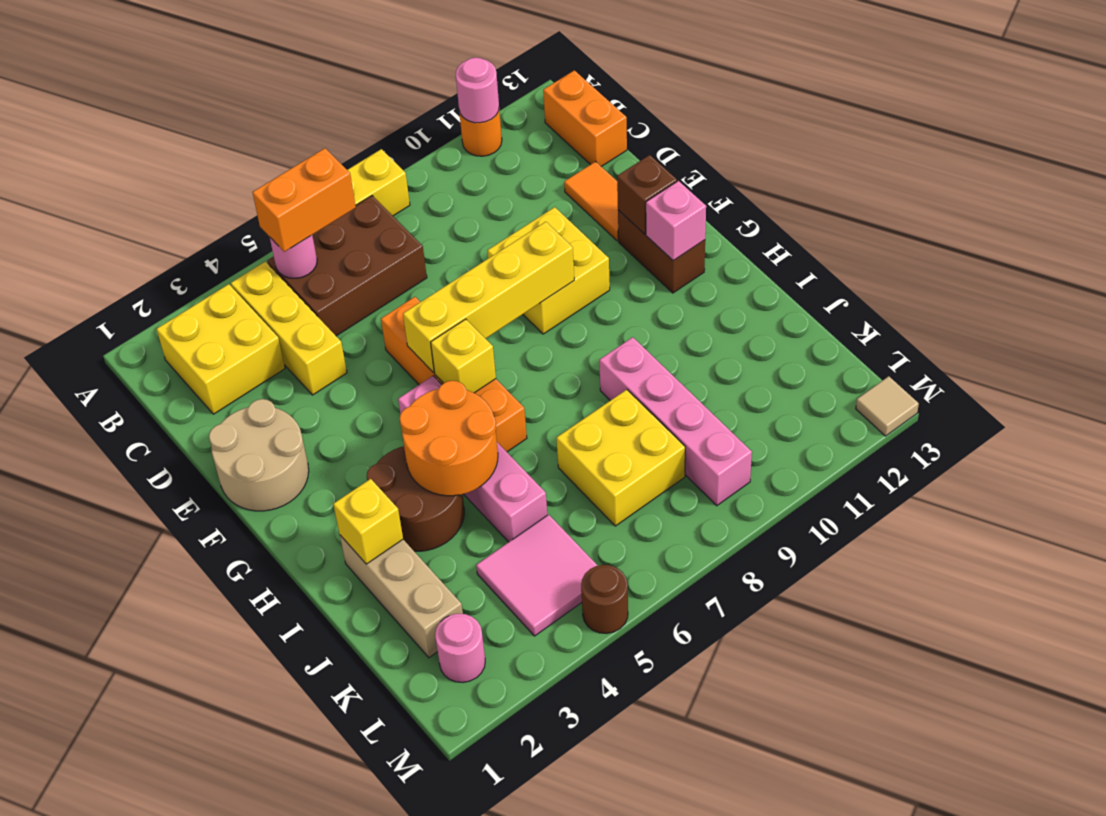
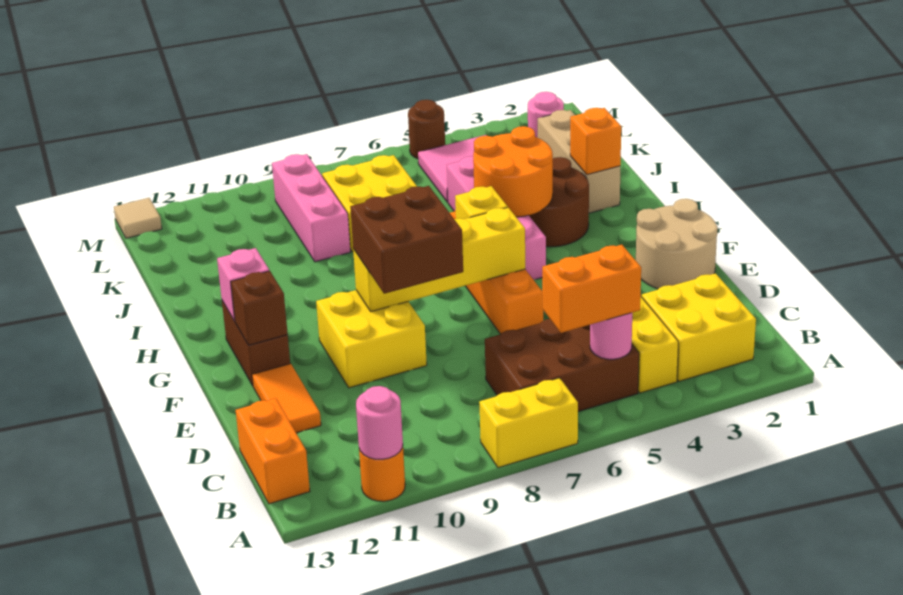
none -> brown brick E8:F9 level 3
yellow brick I2 level 2 -> orange brick I2 level 2
pink brick I9:L9 level 1 -> pink brick J9:L9 level 1

